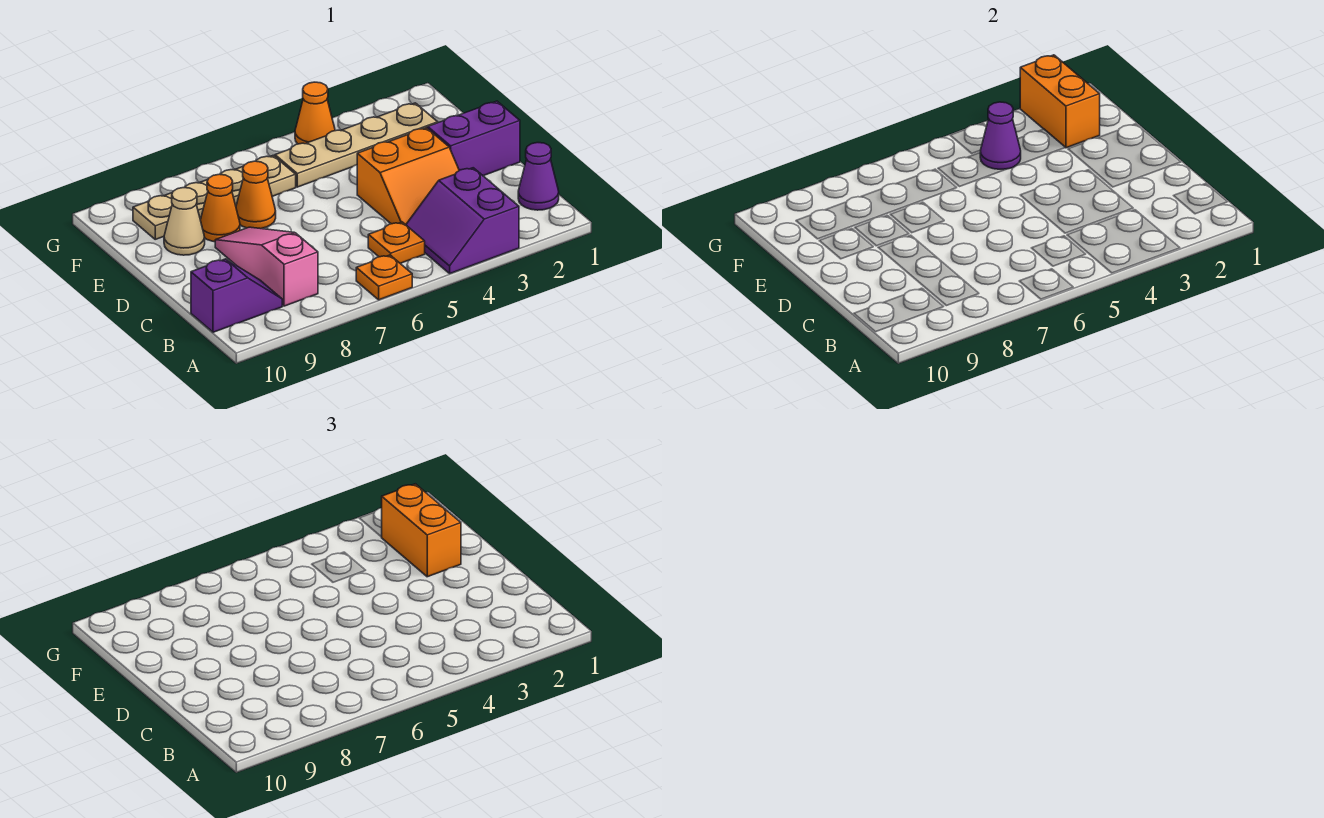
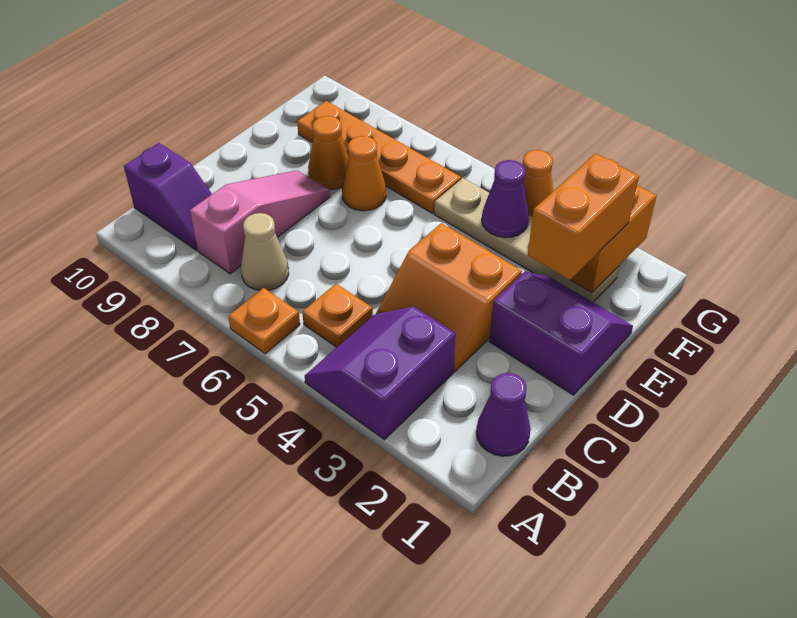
tan cone E9 level 1 -> tan cone B7 level 1
tan plate F6:F9 level 1 -> orange plate F6:F9 level 1

